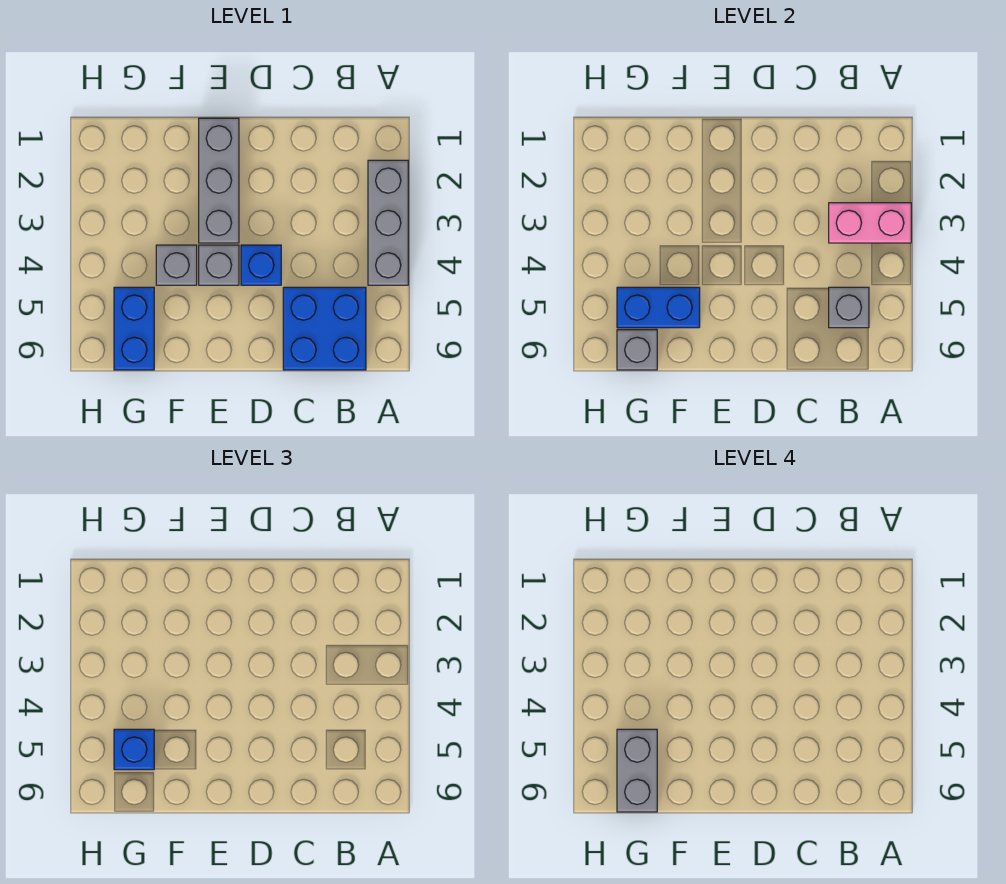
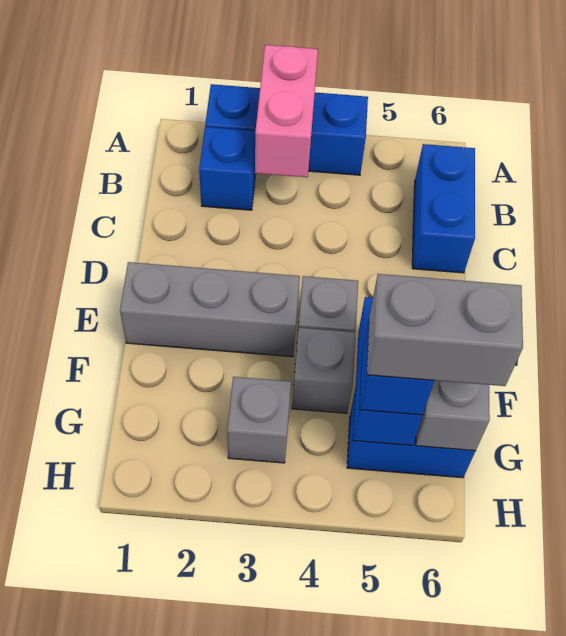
grey brick A2:A4 level 1 -> blue brick A2:A4 level 1
blue brick B5:C6 level 1 -> blue brick B6:C6 level 1
grey brick B5 level 2 -> grey brick G3 level 1
blue brick D4 level 1 -> blue brick B2 level 1

